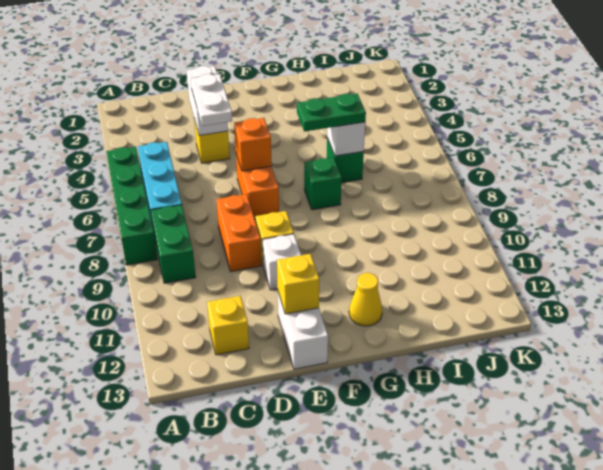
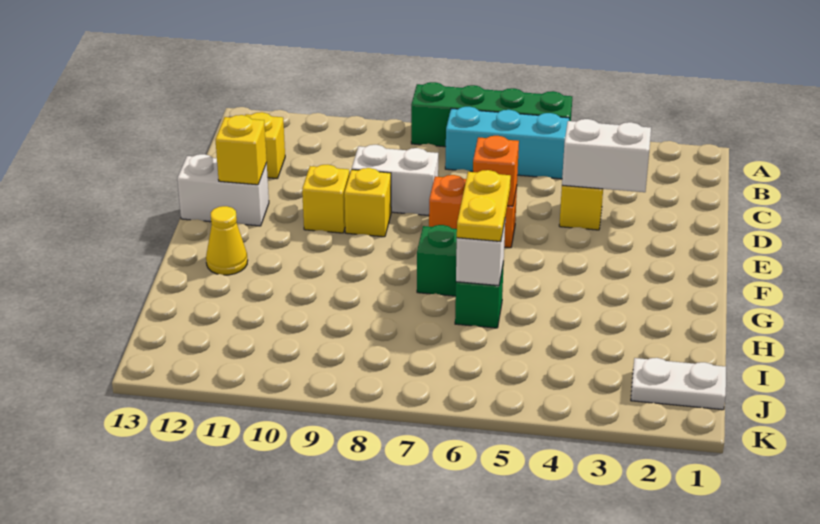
green brick B8:B9 level 1 -> none
white plate D4:D5 level 3 -> white plate J1:J2 level 1
orange brick D8:D9 level 1 -> white brick D8:D9 level 1
white brick E10 level 1 -> yellow brick E10 level 1
green plate G6:H6 level 3 -> yellow plate G6:H6 level 3

